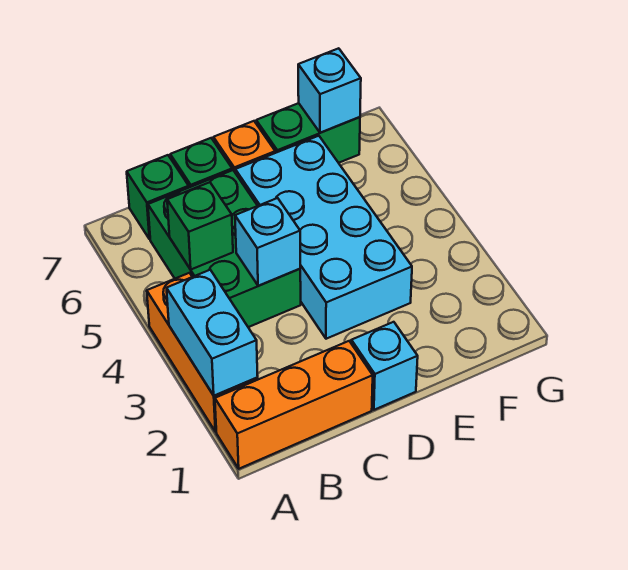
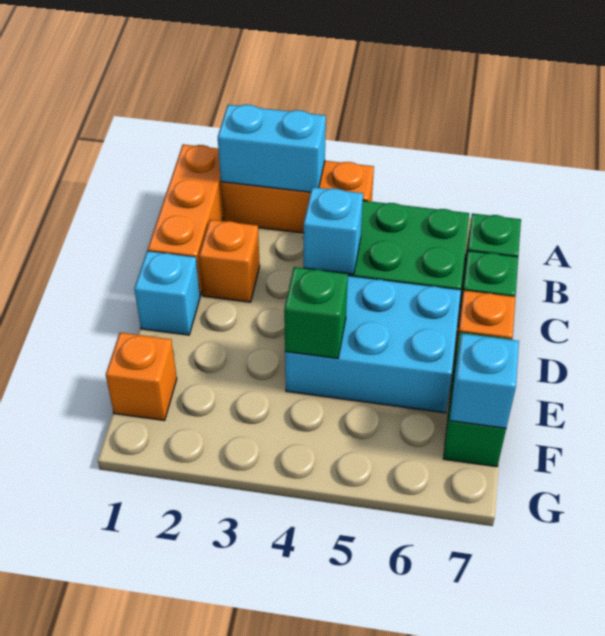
green brick B5 level 2 -> green brick E4 level 2
none -> orange brick C2 level 1
cyan brick D3:E6 level 1 -> cyan brick D4:E6 level 1
none -> orange brick F1 level 1

